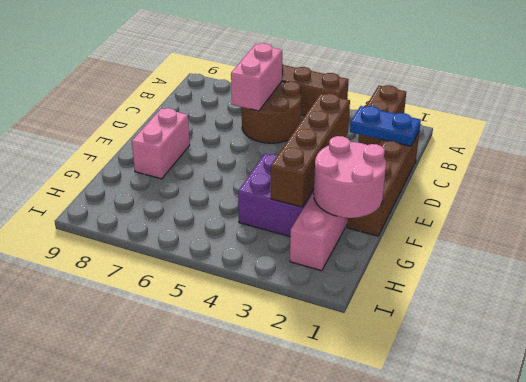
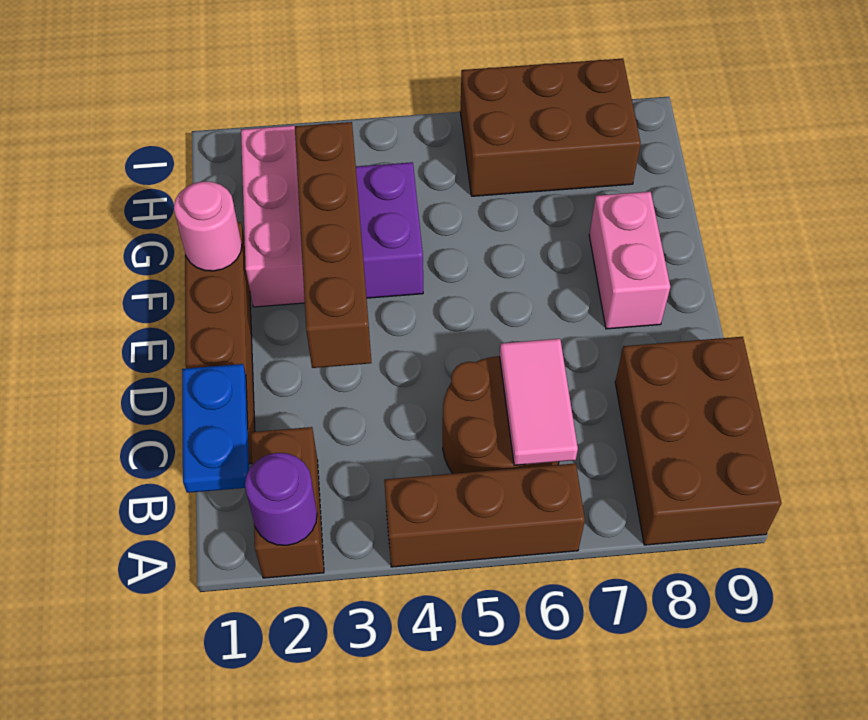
none -> purple round brick A2 level 2
none -> brown brick A8:C9 level 1
pink brick B6:C6 level 2 -> pink tile B6:C6 level 2
blue plate C1:C2 level 2 -> blue plate B1:C1 level 2
pink round brick F1:G2 level 2 -> pink round brick F1 level 2
none -> brown brick H6:I8 level 1

